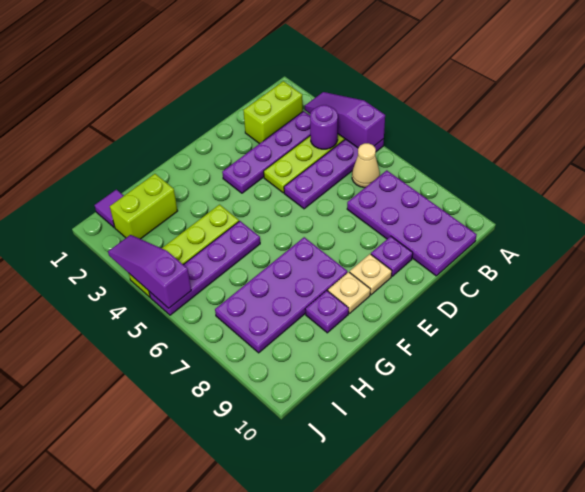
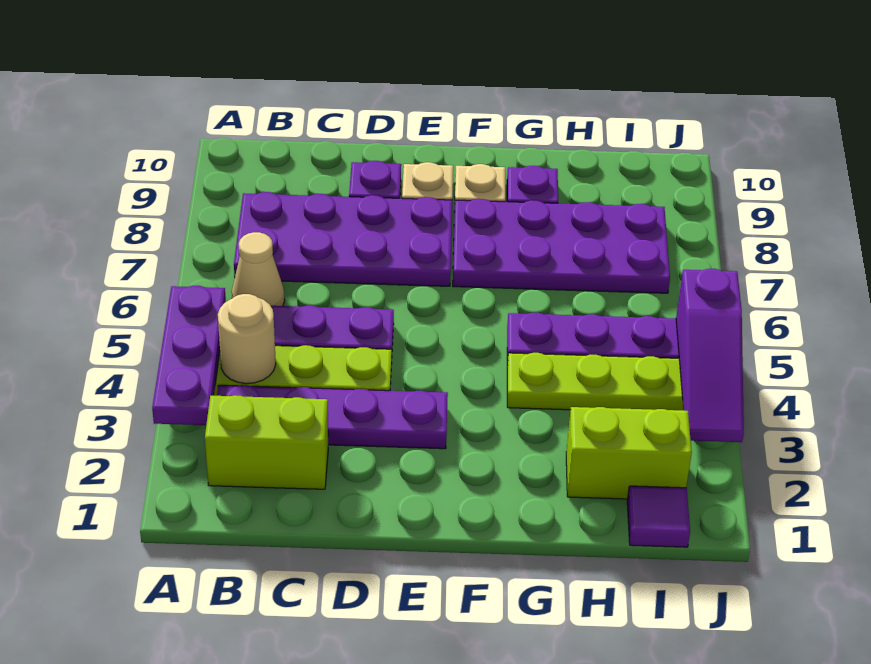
purple slope A3:A5 level 2 top 5 -> purple plate A3:A5 level 2
purple round brick B4 level 2 -> tan round brick B4 level 2
purple plate B7:C10 level 1 -> purple plate B7:E8 level 1

